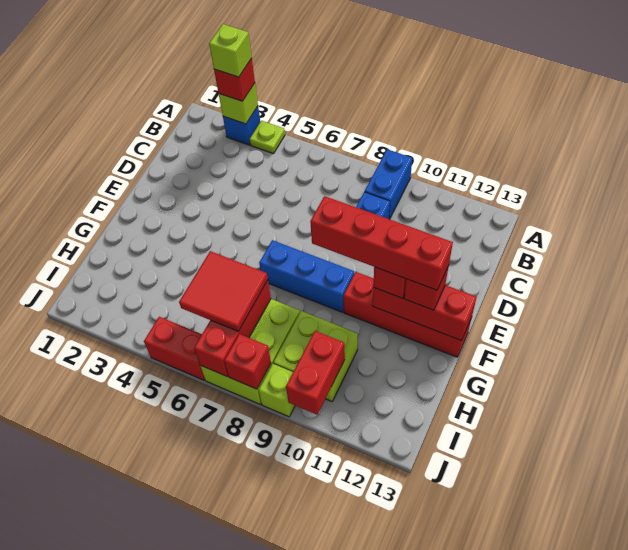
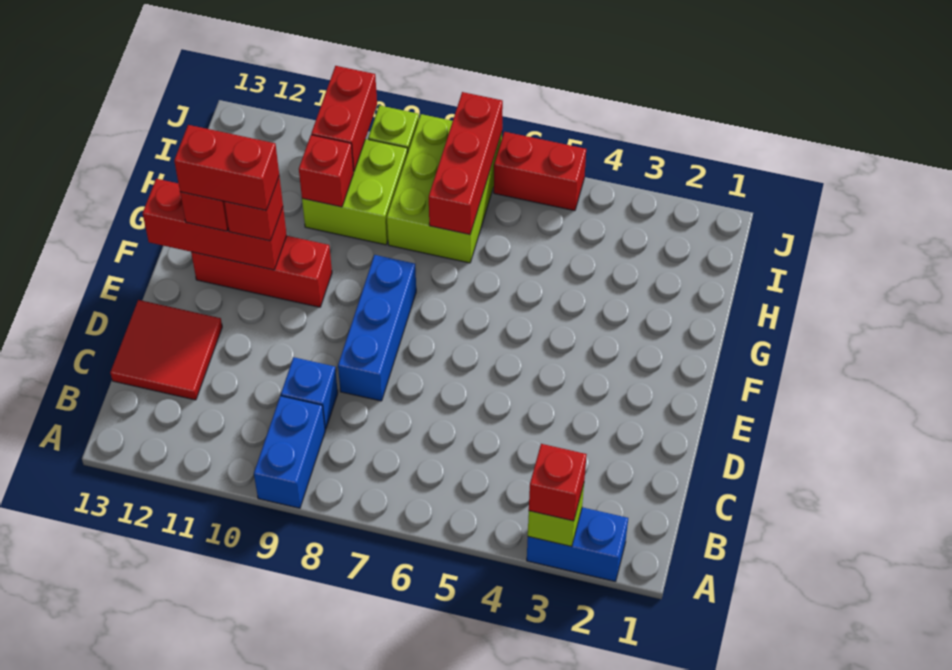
blue brick A3 level 1 -> blue brick A2:A3 level 1
lime brick A3 level 4 -> none
lime plate A4 level 1 -> none
blue brick F7:F9 level 1 -> blue brick D8:F8 level 1
red brick F9:F12 level 4 -> red brick F11:F12 level 4
red brick F10:F13 level 1 -> red brick F10:F12 level 1
red tile H6:I7 level 3 -> red tile C12:D13 level 1
red brick J8 level 2 -> red brick H10 level 2

